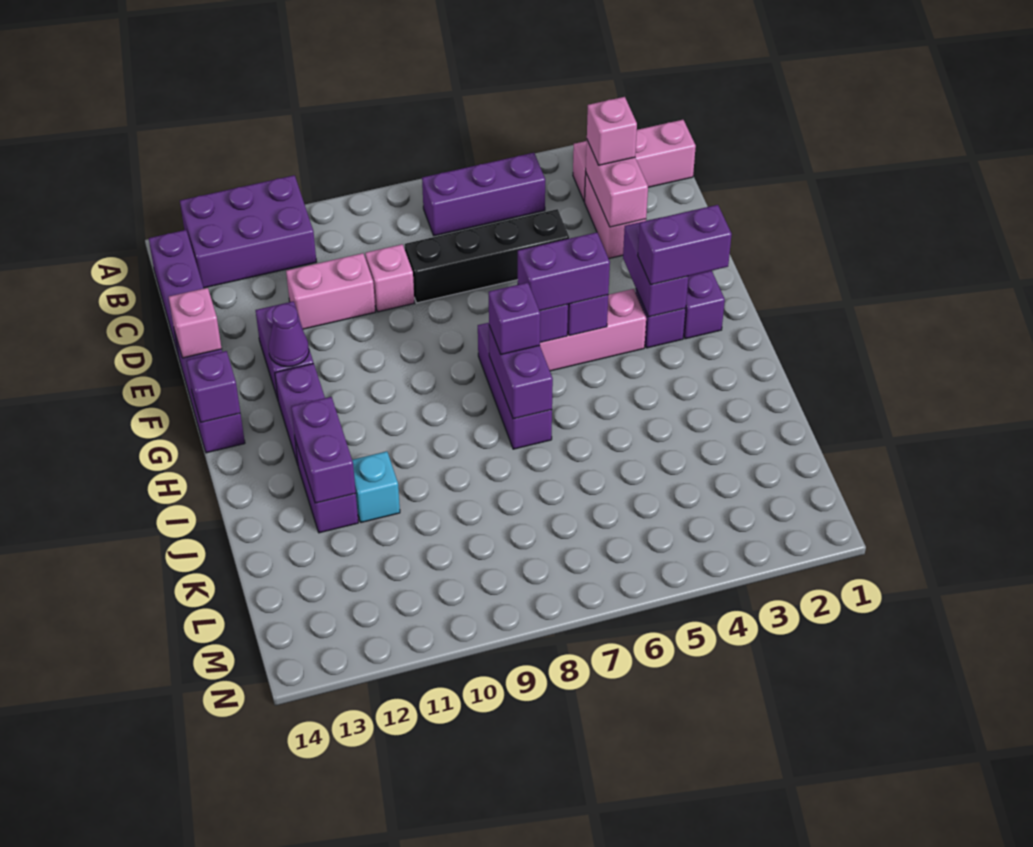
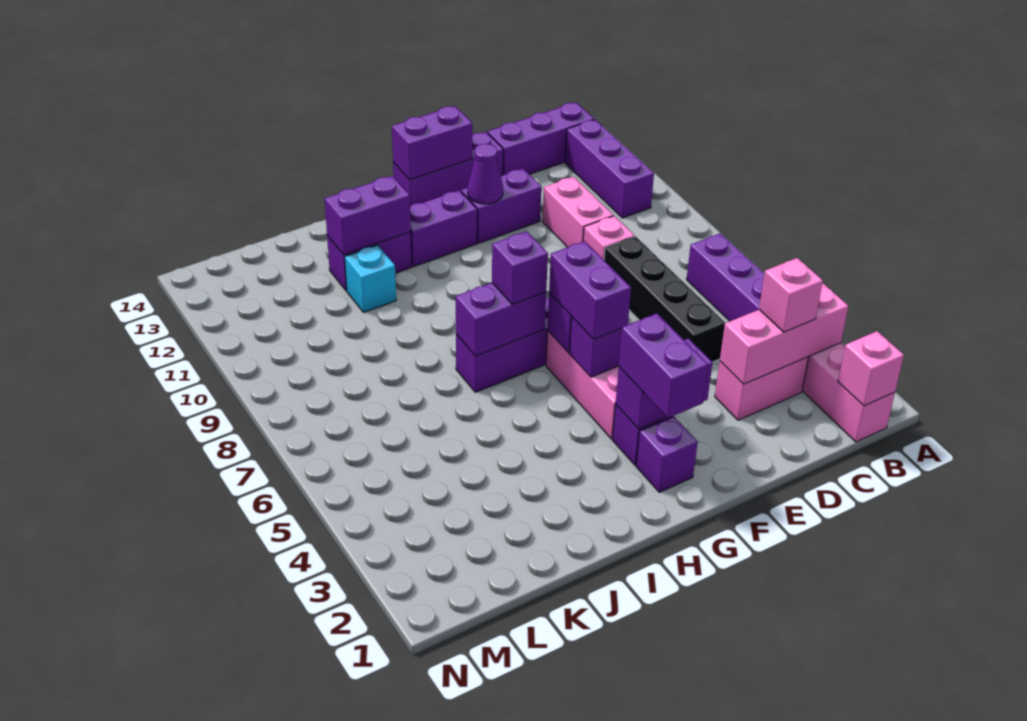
purple brick A11:B13 level 1 -> purple brick B11:B13 level 1
pink brick C3:D3 level 2 -> pink brick B3:D3 level 2
pink brick E14 level 2 -> pink brick B1 level 2
purple brick G14 level 2 -> purple brick F14:G14 level 2

